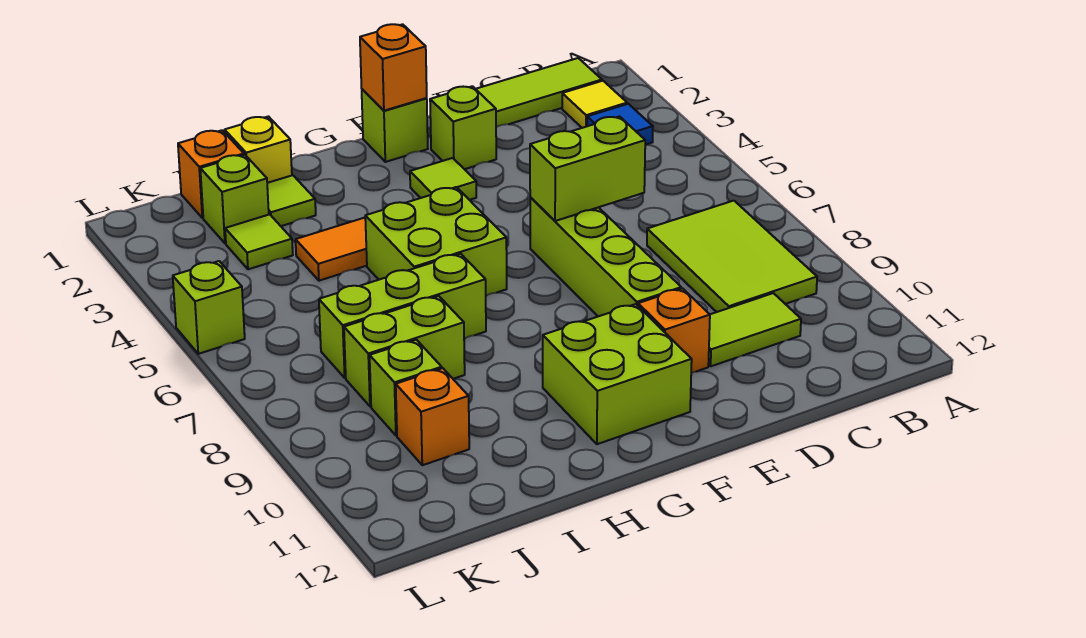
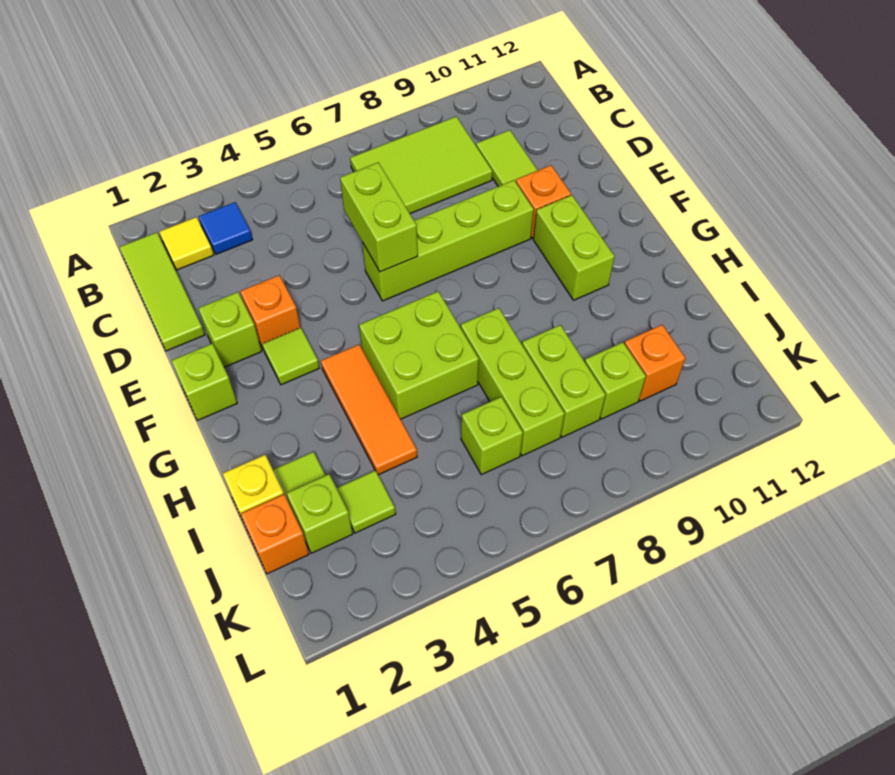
orange brick F1 level 2 -> orange brick E3 level 1
lime brick F10:G11 level 1 -> lime brick F10:G10 level 1
lime brick L5 level 1 -> lime brick J6 level 1

